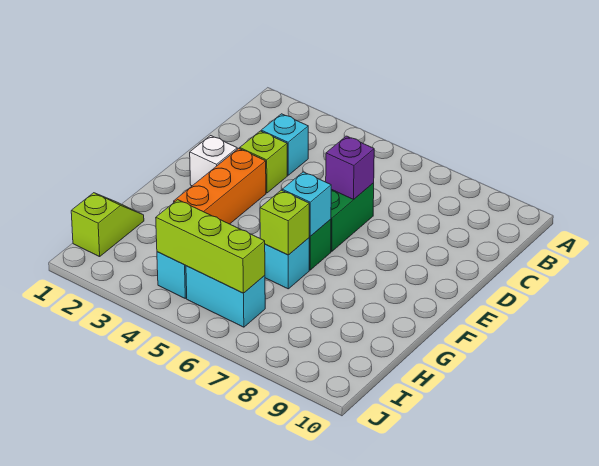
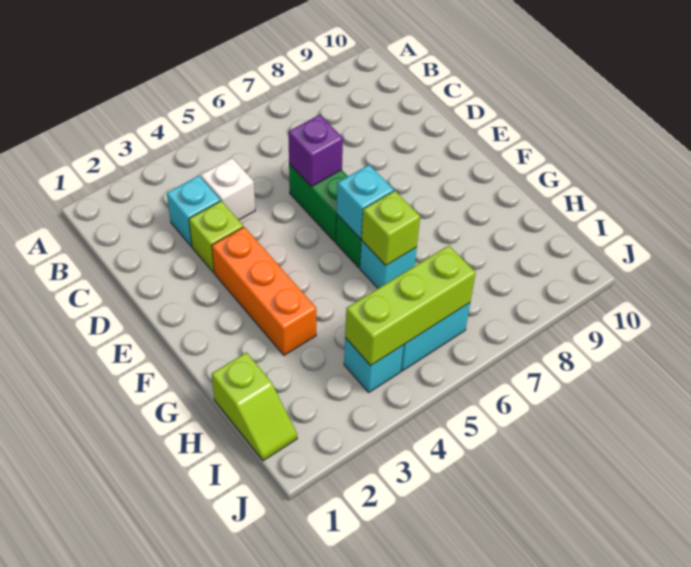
white brick E2 level 1 -> white brick C4 level 1
lime slope H1:I1 level 1 top I -> lime slope H1:I1 level 1 top H

